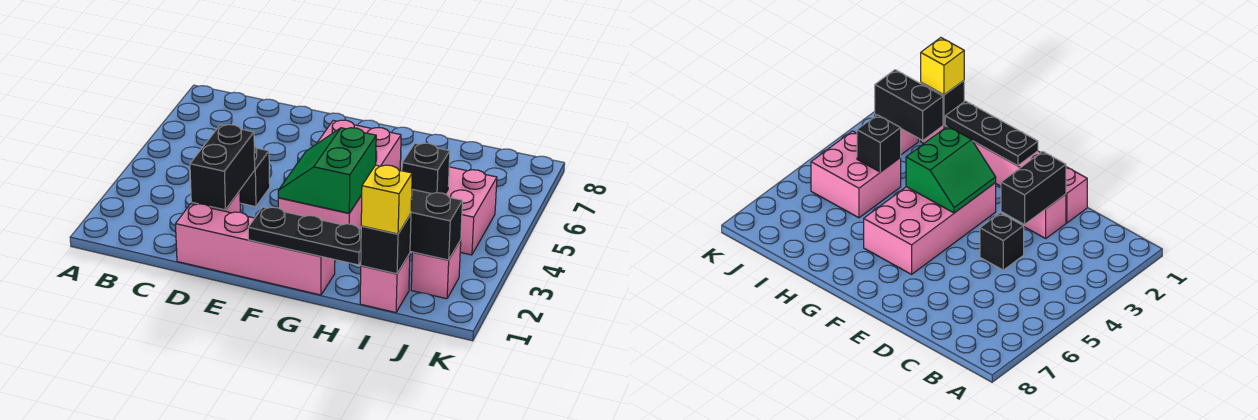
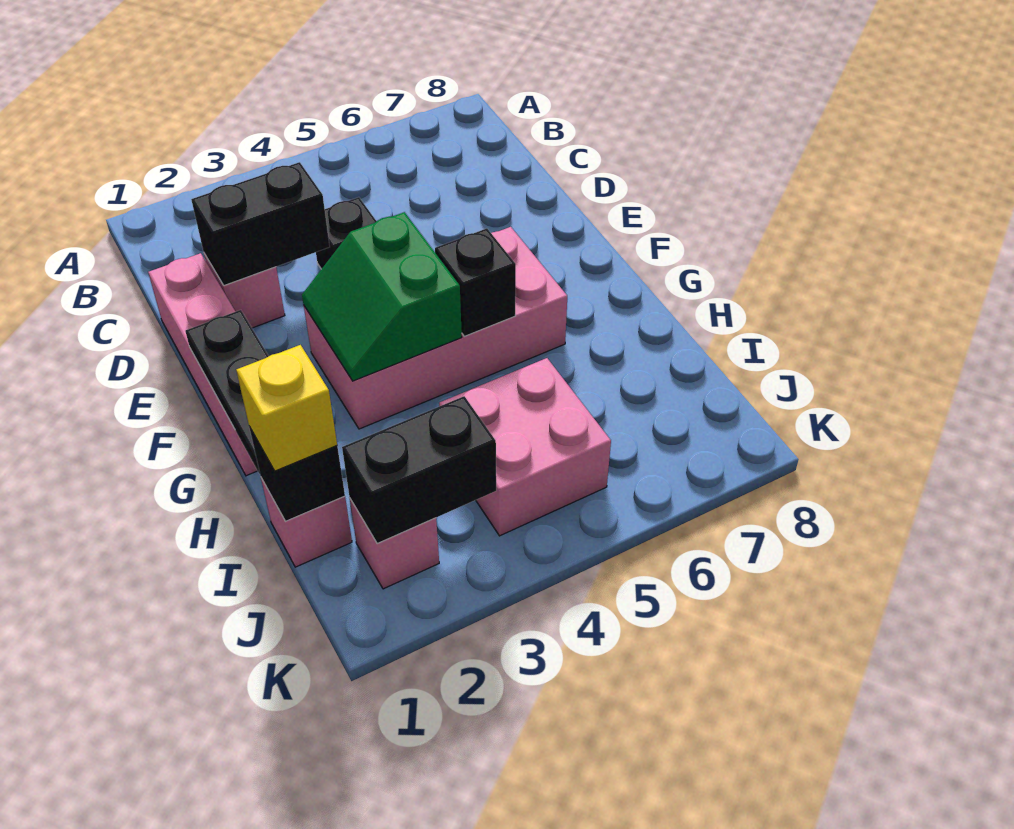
green slope F3:G4 level 2 top G -> green slope F3:G4 level 2 top 4
black brick I2:J2 level 2 -> black brick J2:J3 level 2
black brick I4 level 2 -> black brick G5 level 2

